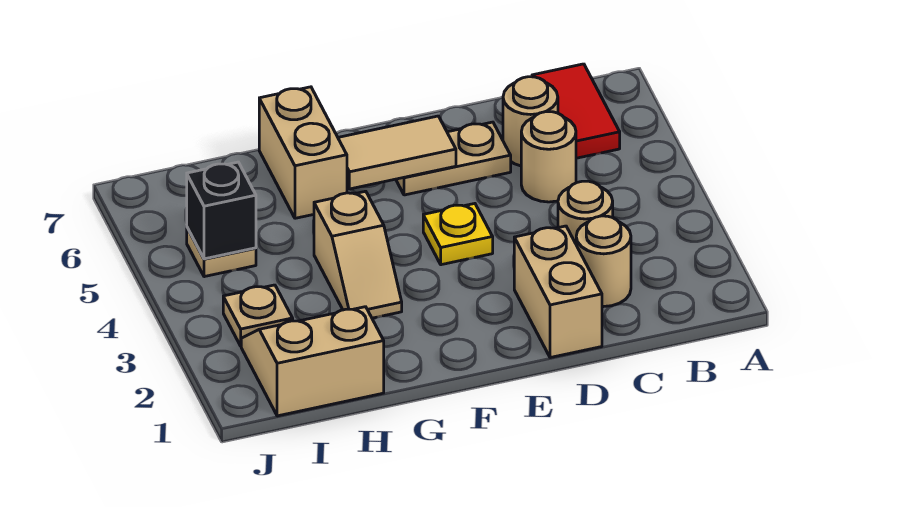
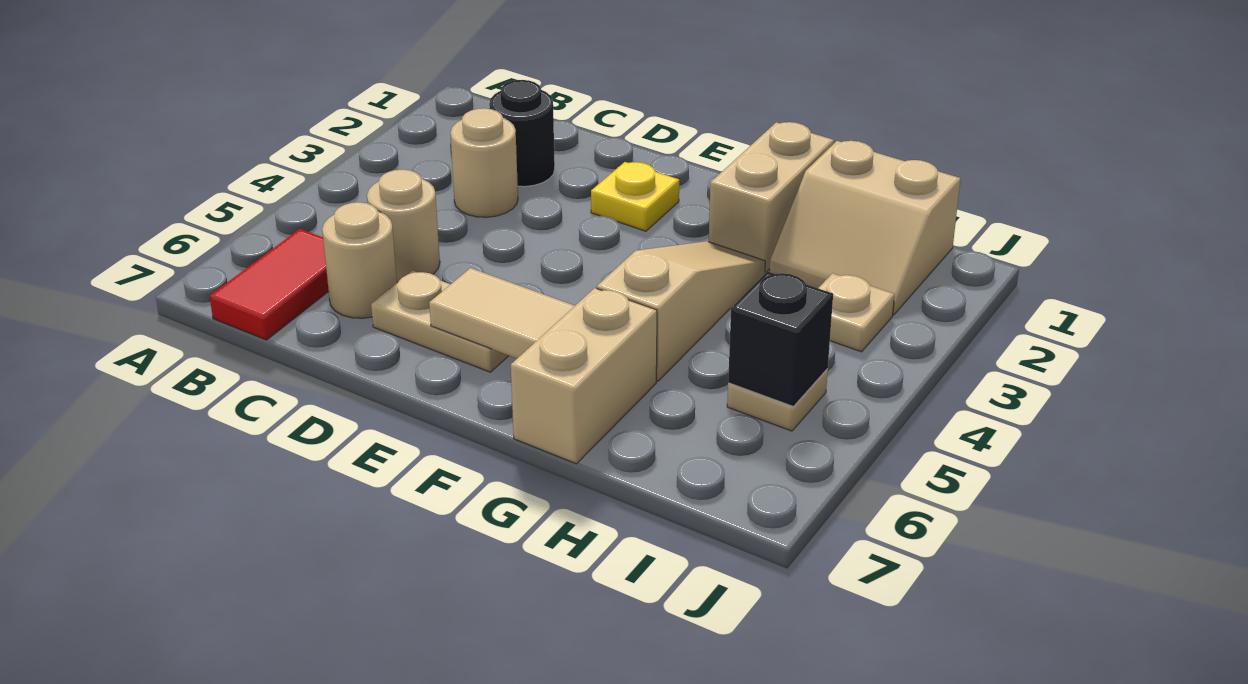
tan round brick C2 level 1 -> black round brick C2 level 1
tan brick D1:D2 level 1 -> tan brick G1:G2 level 1
yellow plate E4 level 1 -> yellow plate E2 level 1
tan slope G3:G4 level 1 top 4 -> tan slope G3:G5 level 1 top 5

